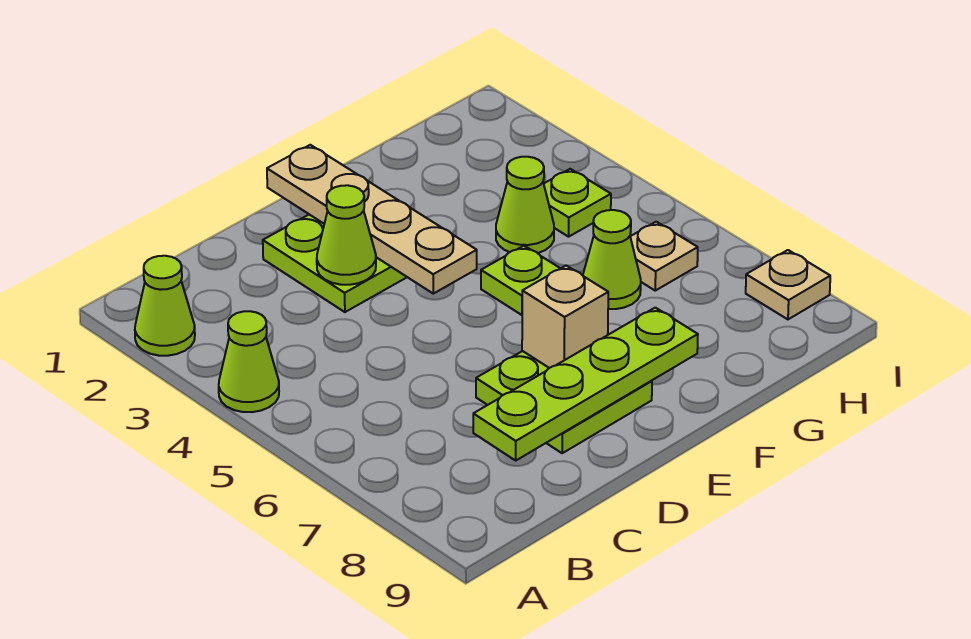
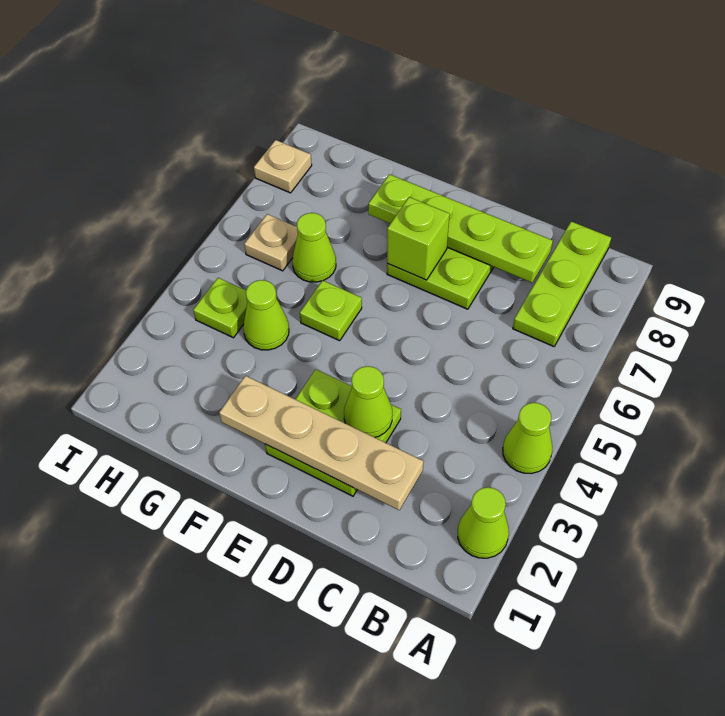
none -> lime plate B7:B9 level 1
tan plate E1:E4 level 2 -> tan plate C2:F2 level 2
tan brick E7 level 2 -> lime brick E7 level 2

